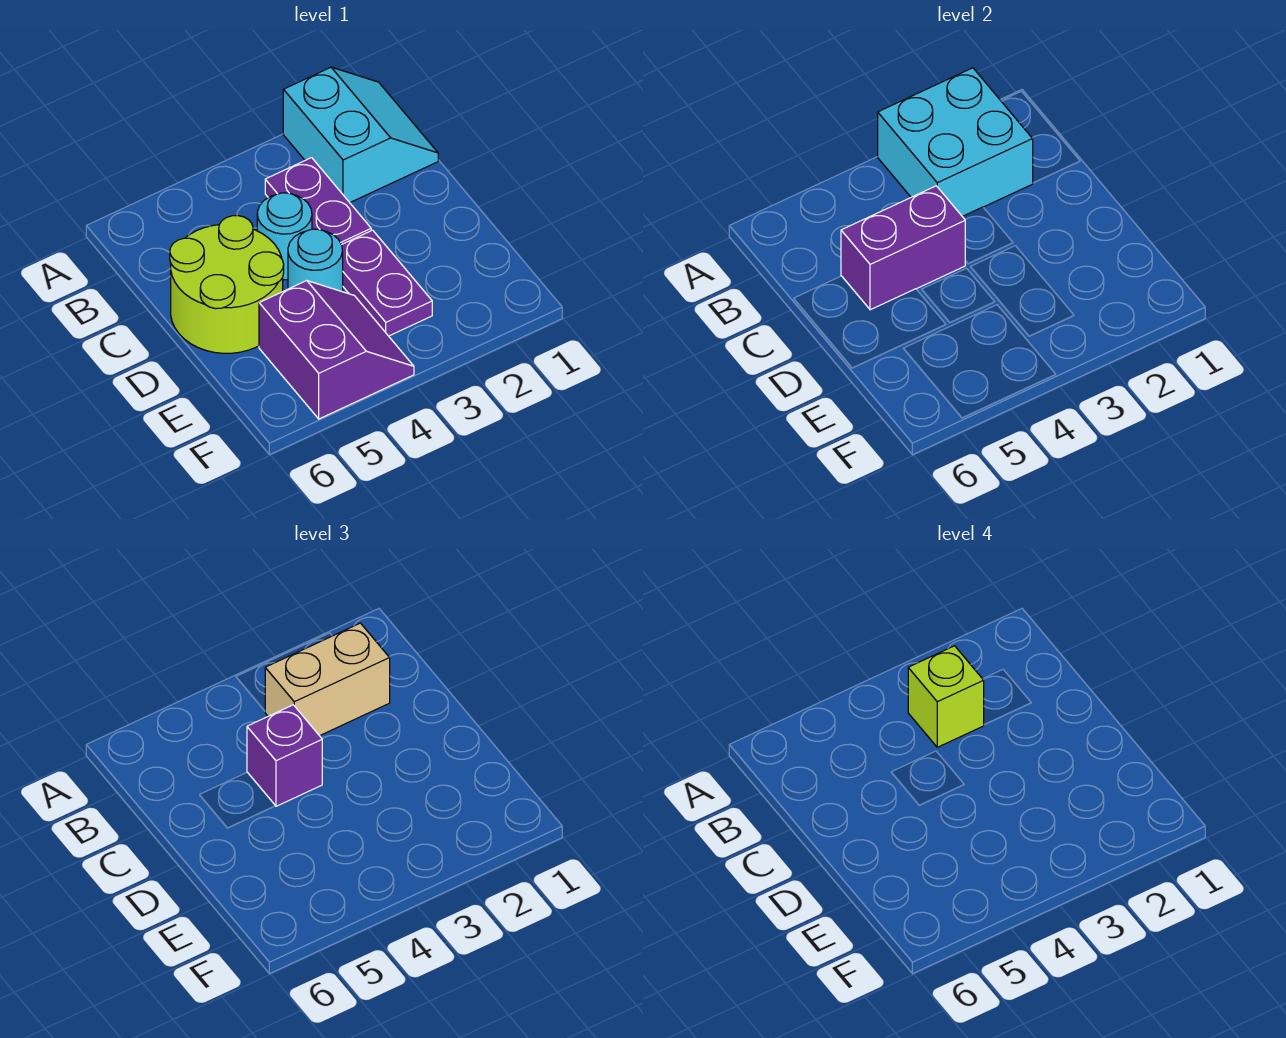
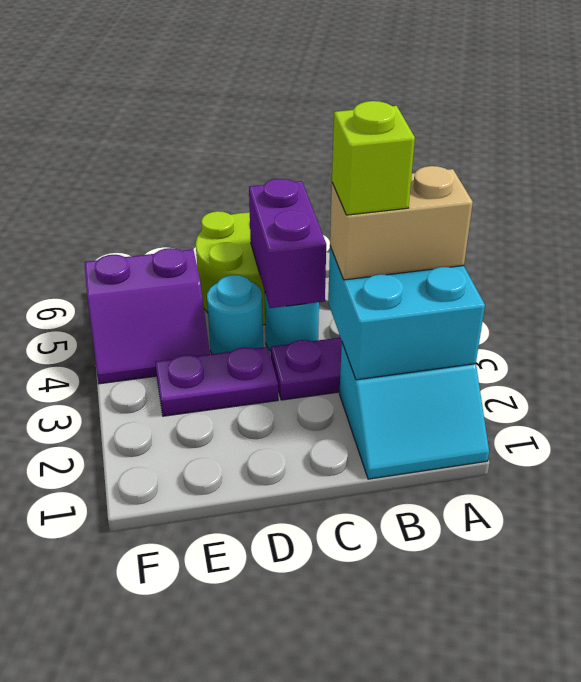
tan brick B2:B3 level 3 -> tan brick A3:B3 level 3
purple brick C4 level 3 -> none

